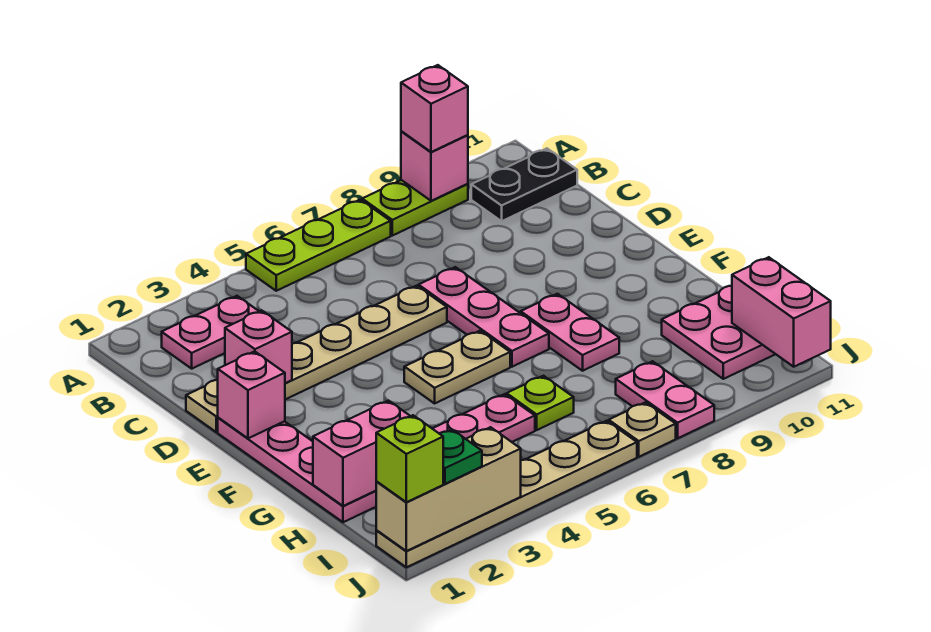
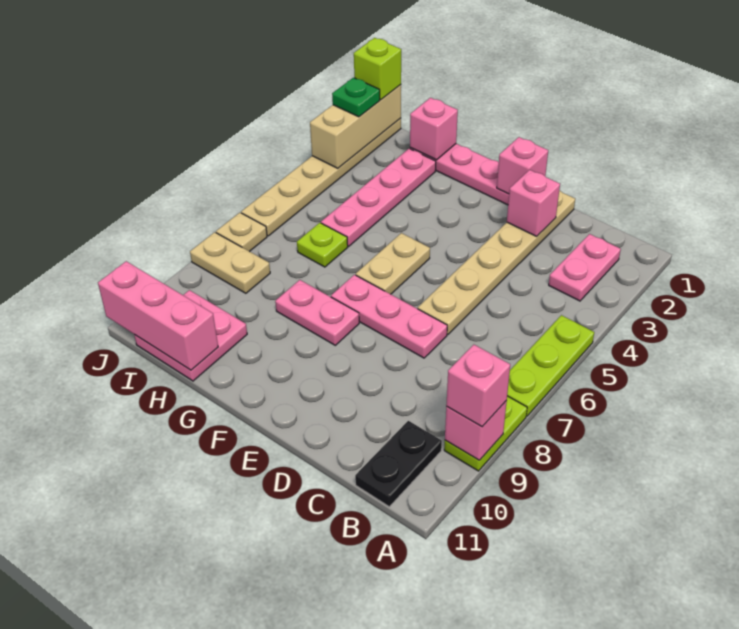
pink brick H1:H2 level 2 -> pink brick H1 level 2
pink plate I8:J8 level 1 -> tan plate I8:J8 level 1
pink brick I11:J11 level 2 -> pink brick H11:J11 level 2

